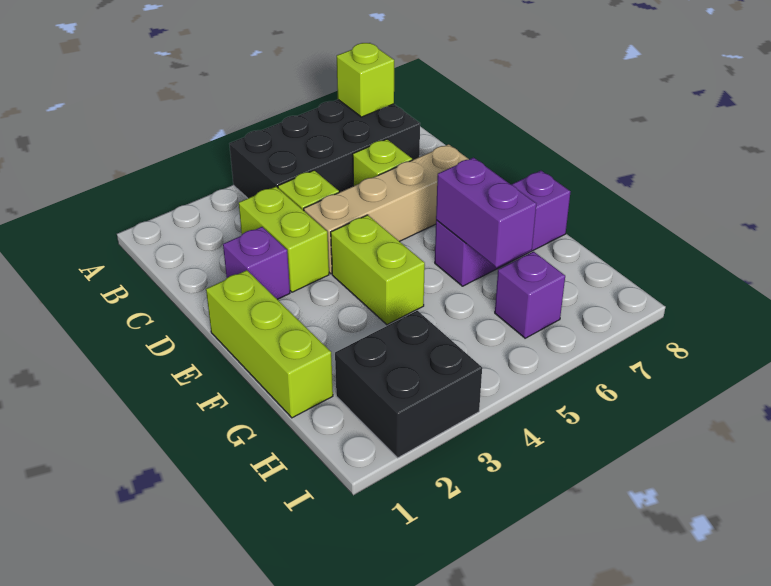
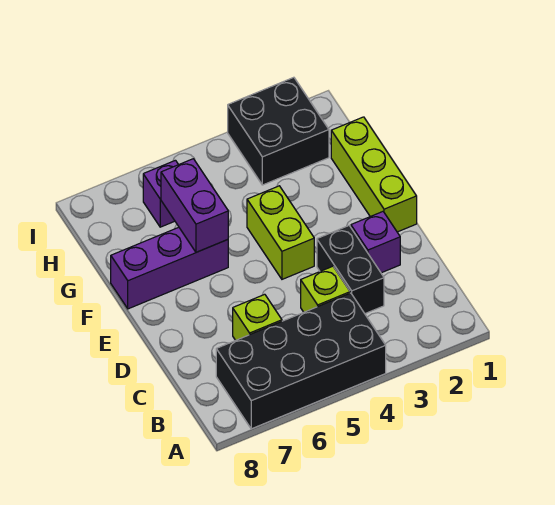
lime brick A7 level 2 -> none
lime brick C3:D3 level 1 -> black brick C3:D3 level 1
tan brick D4:D7 level 1 -> none

